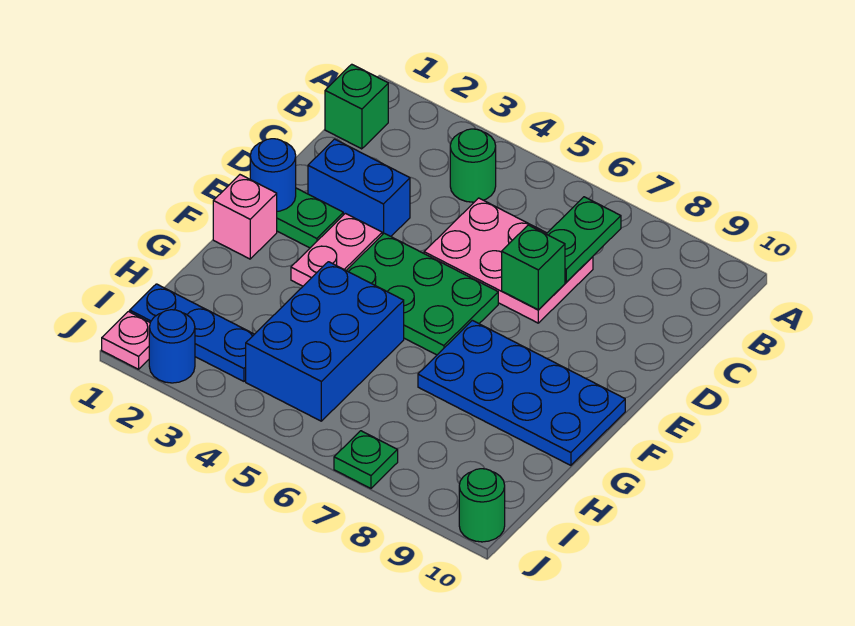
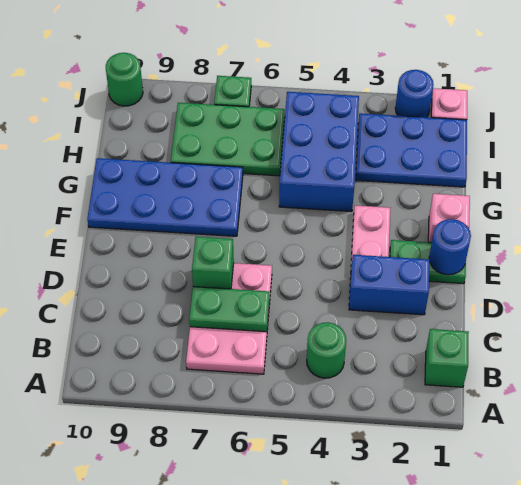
green plate B7:C7 level 2 -> green plate C6:C7 level 2
pink plate C5:D7 level 1 -> pink plate B6:D7 level 1
green plate E4:F6 level 1 -> green plate H6:I8 level 1
blue plate I1:I3 level 1 -> blue plate H1:I3 level 1

